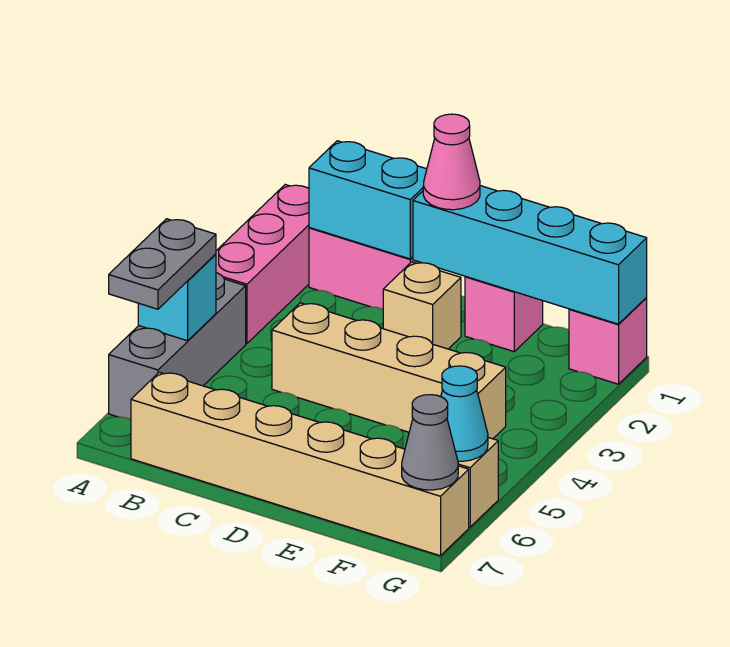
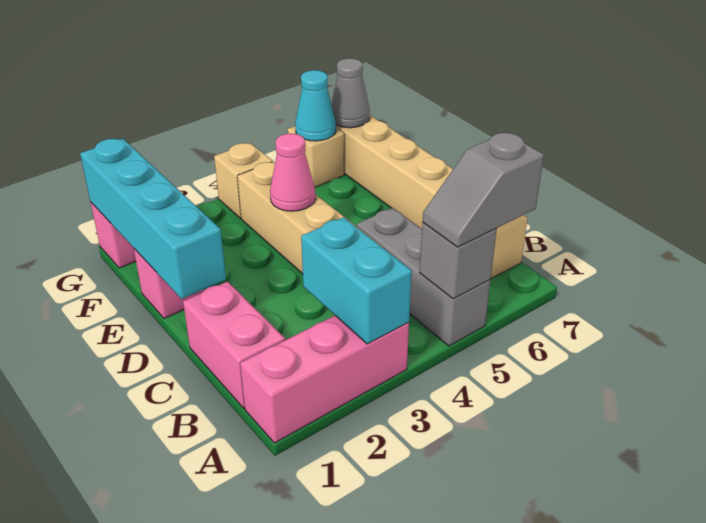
grey brick A4:A6 level 1 -> grey brick A5:C5 level 1
cyan brick A5 level 2 -> grey brick A5 level 2
grey plate A5:A6 level 3 -> grey slope A5:A6 level 3 top 6
cyan brick B1:C1 level 2 -> cyan brick A3:B3 level 2
pink cone D1 level 3 -> pink cone E4 level 2
tan brick D2 level 1 -> tan brick G4 level 1

